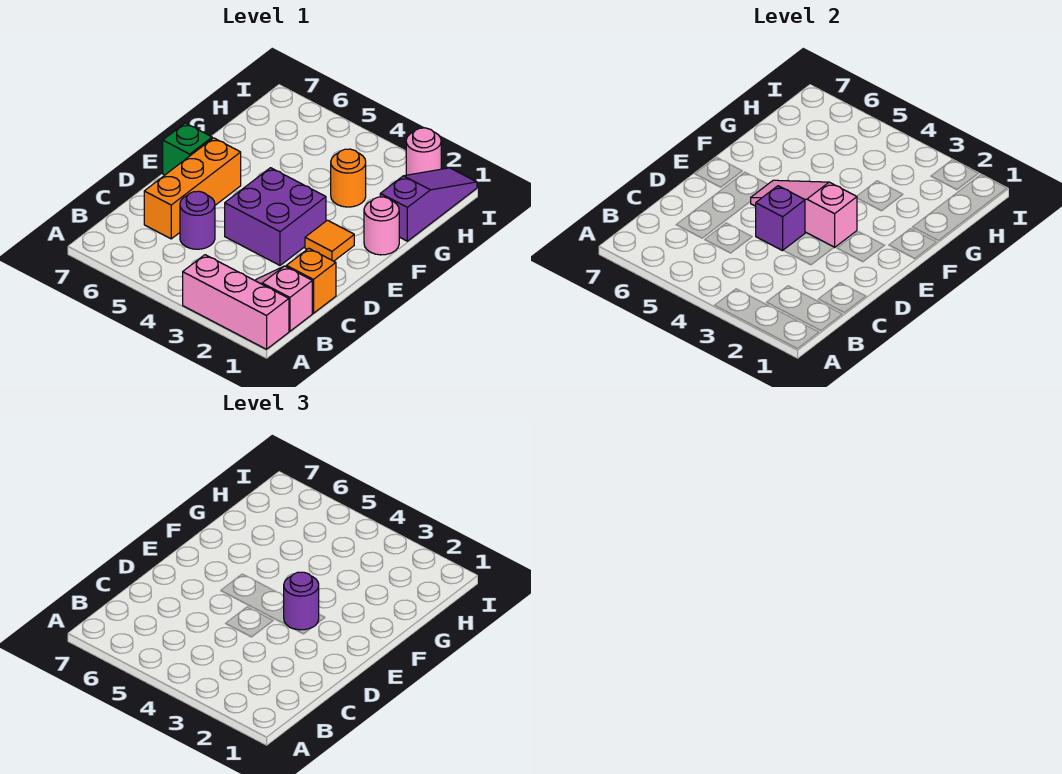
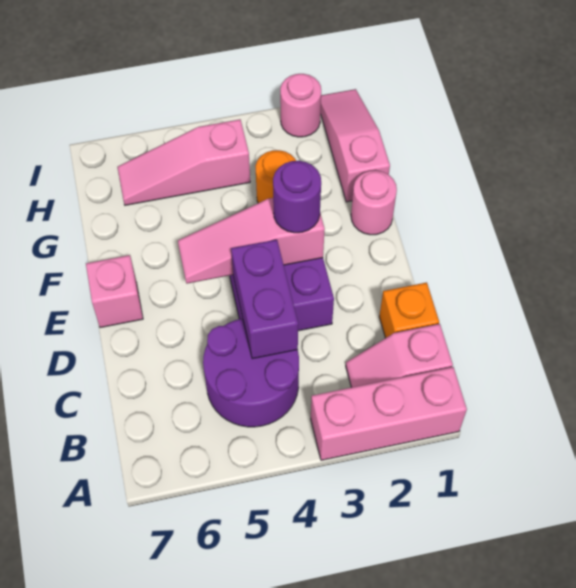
purple round brick C5 level 1 -> purple round brick B4:C5 level 1
orange brick C6:E6 level 1 -> none
purple brick D4 level 2 -> purple brick C4:D4 level 2
orange tile E2 level 1 -> none
green brick E7 level 1 -> pink brick E7 level 1
purple slope G1:I1 level 1 top G -> pink slope G1:I1 level 1 top G
none -> pink slope H4:H6 level 1 top 4

